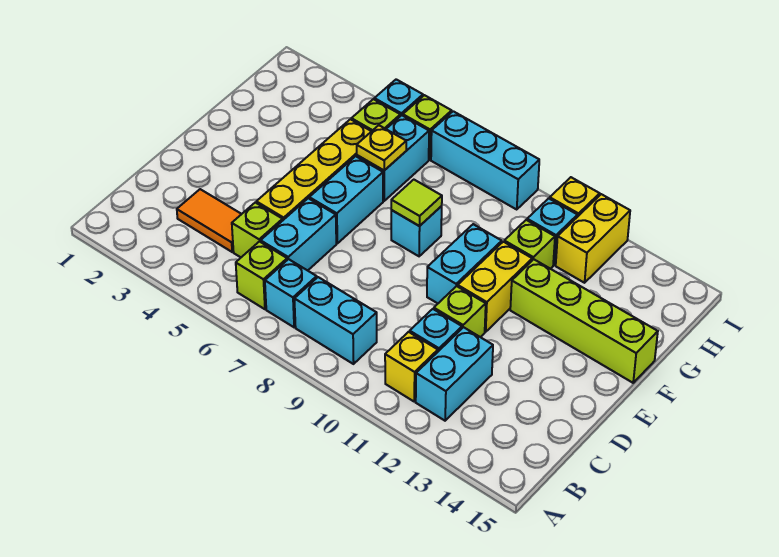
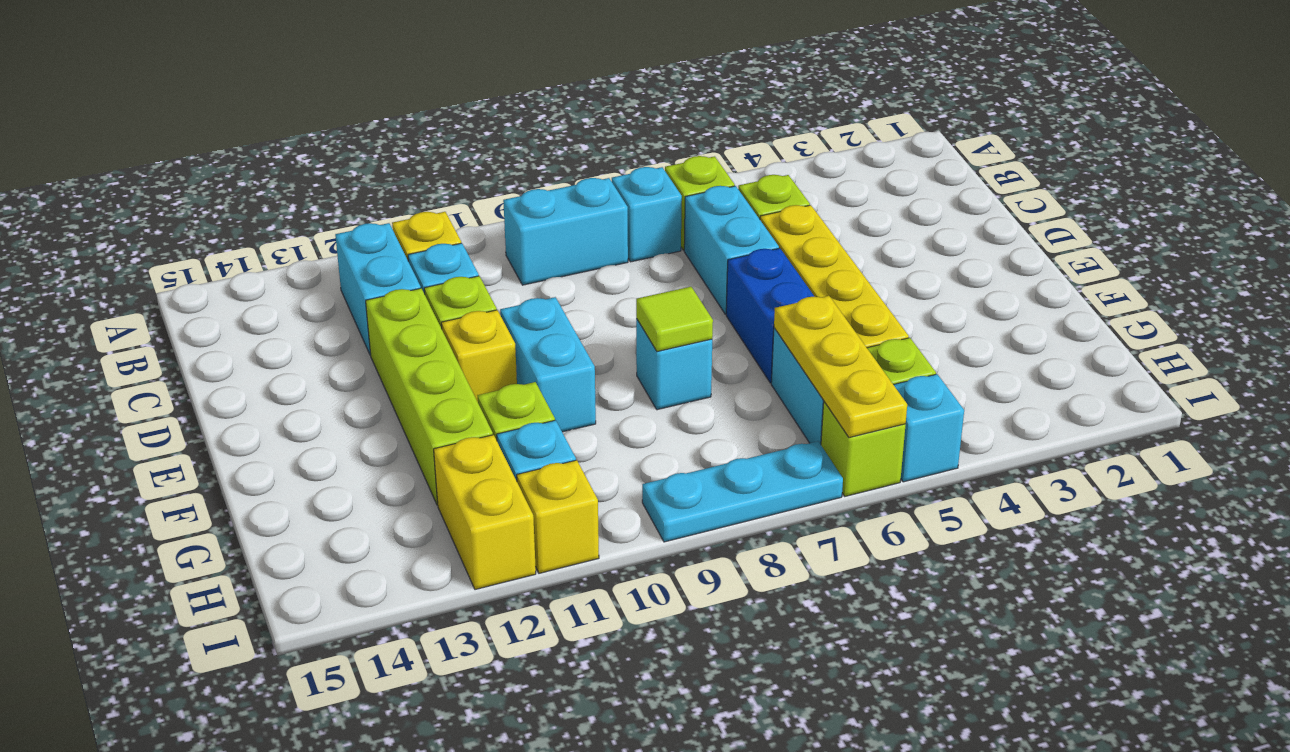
orange tile C3:C4 level 1 -> none
cyan brick E6:F6 level 1 -> blue brick E6:F6 level 1
yellow brick E11:F11 level 1 -> yellow brick E11 level 1
lime brick F12:F15 level 1 -> lime brick D12:G12 level 1
yellow plate G6 level 2 -> yellow plate G6:I6 level 2
cyan brick I7:I9 level 1 -> cyan plate I7:I9 level 1

